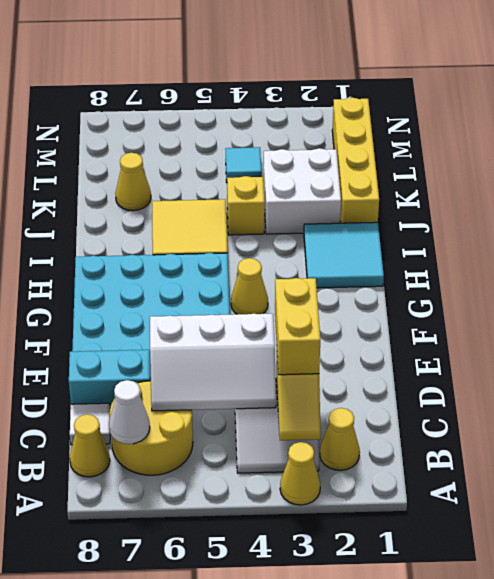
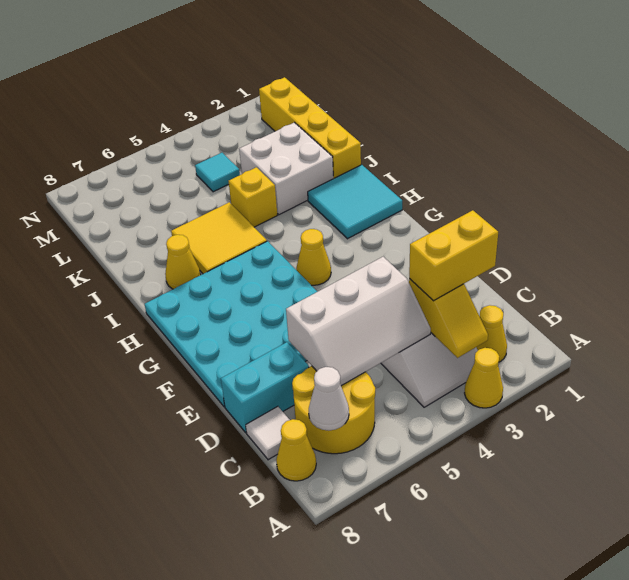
yellow brick C3:D3 level 3 -> yellow brick C2:C3 level 3
yellow cone K7 level 1 -> yellow cone I7 level 1

